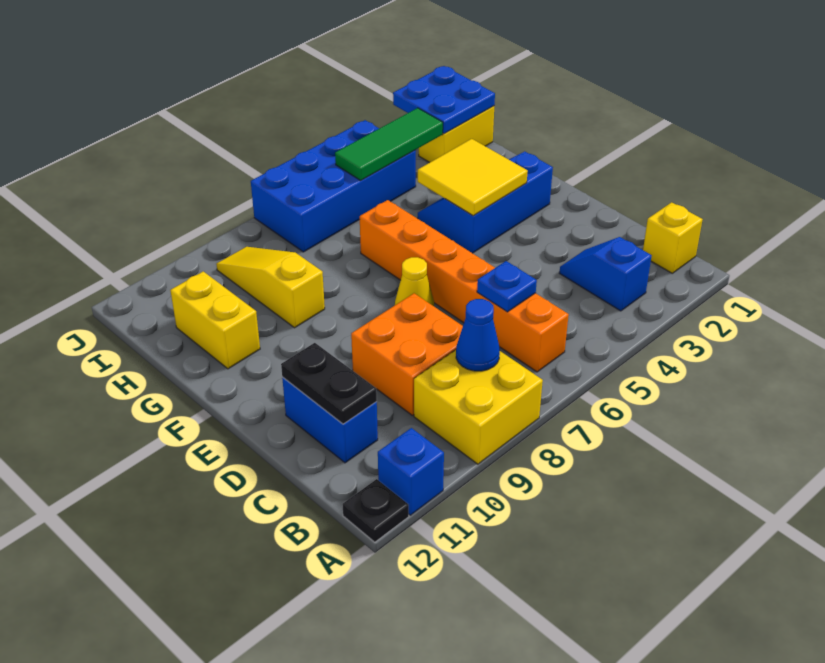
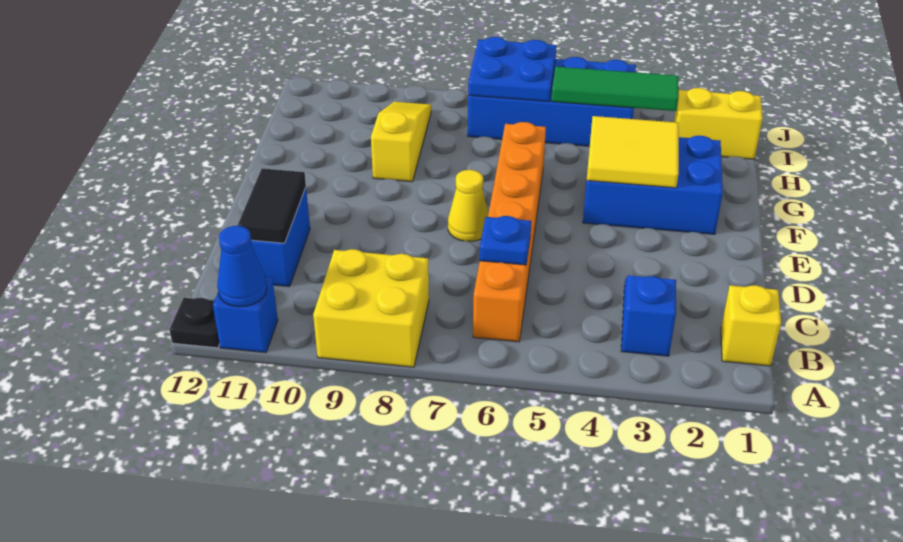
blue cone B8 level 2 -> blue cone A11 level 2
orange brick C8:D9 level 1 -> none
black plate C11:D11 level 2 -> black tile C11:D11 level 2
blue slope F2:G4 level 1 top F -> blue brick F2:G4 level 1
yellow brick G11:H11 level 1 -> none
blue plate I1:J2 level 2 -> blue plate I6:J7 level 2

